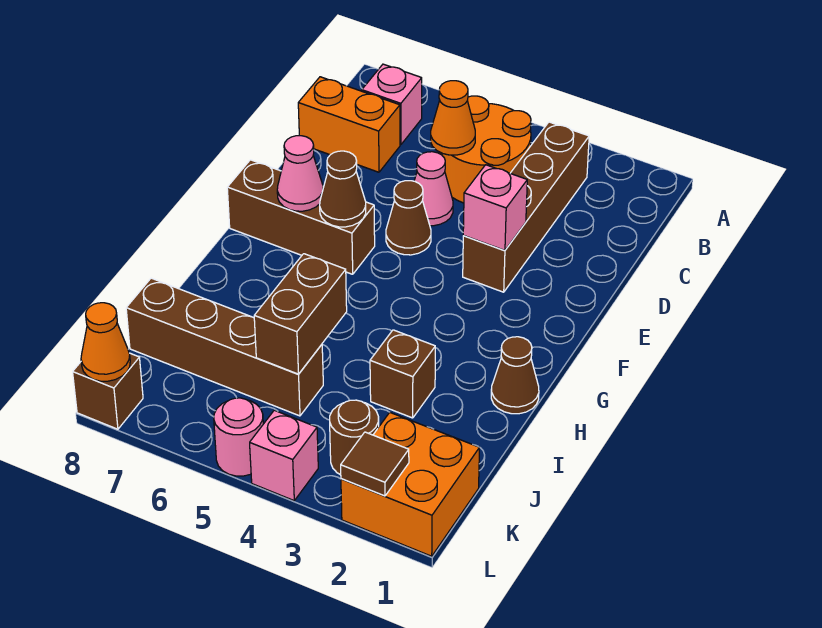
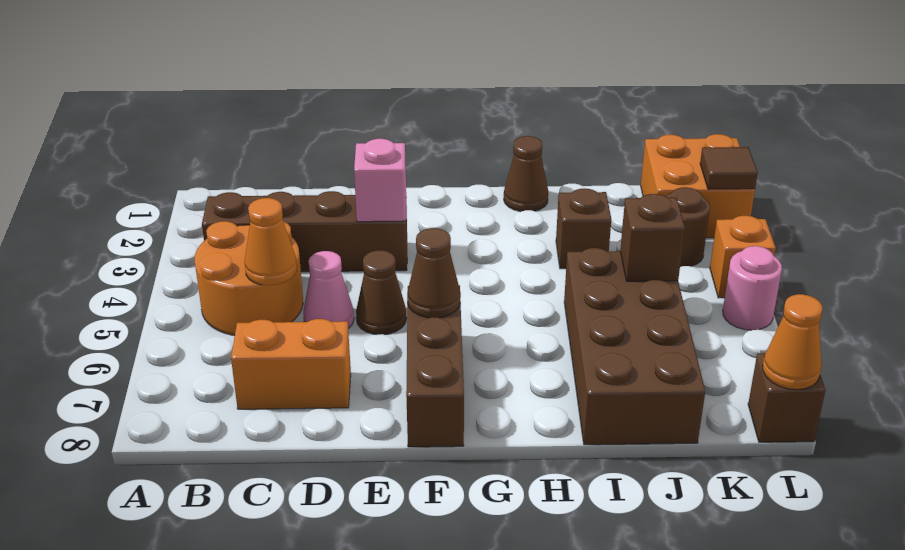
pink brick B7 level 1 -> none
orange brick C7:C8 level 1 -> orange brick C7:D7 level 1
pink cone F7 level 2 -> none
brown brick I5:J5 level 2 -> brown brick J5 level 2
brown brick J5:J8 level 1 -> brown brick I5:J8 level 1
pink brick L4 level 1 -> orange brick L4 level 1

